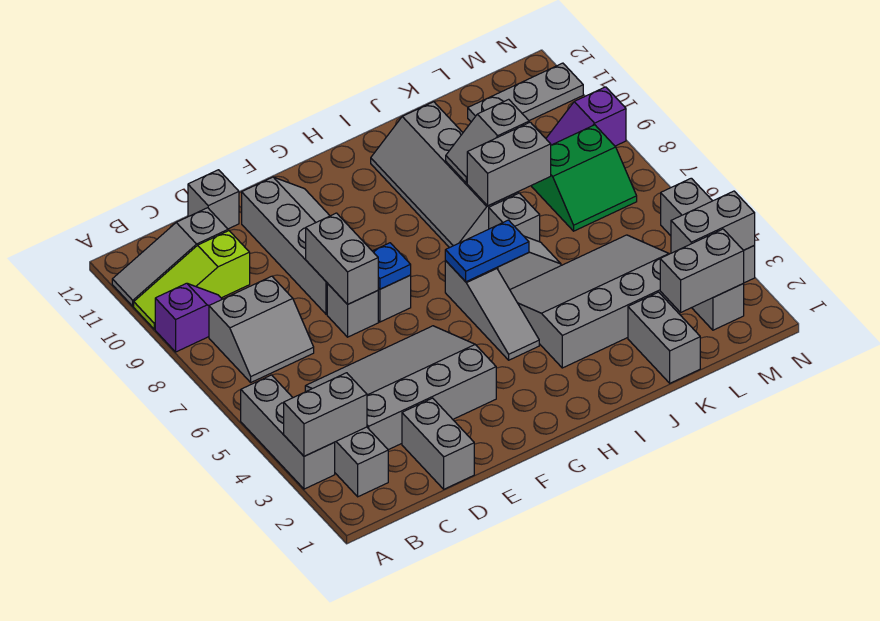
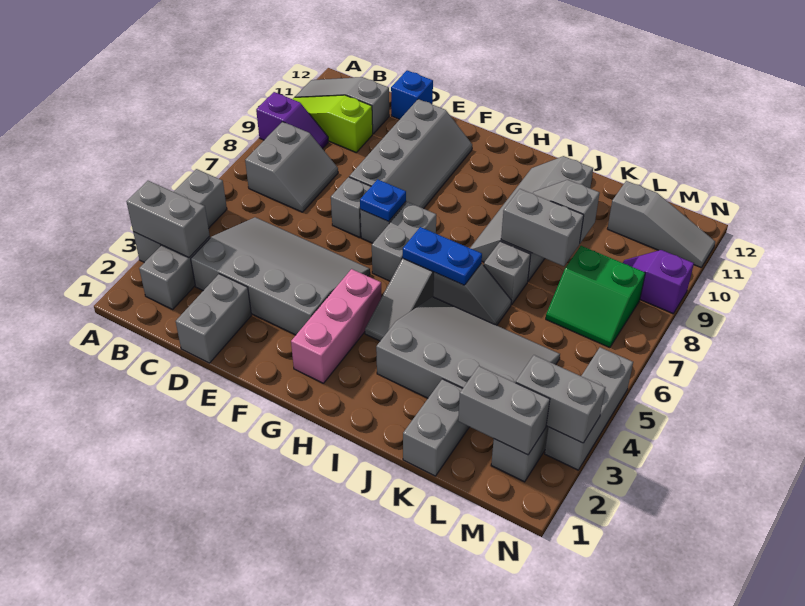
grey slope B7:C8 level 1 top 8 -> grey slope B7:C8 level 1 top B
grey brick D12 level 1 -> blue brick D12 level 1
grey brick E7:E8 level 2 -> grey brick G6:G7 level 1
none -> pink brick G2:G4 level 1
grey plate L11:N11 level 1 -> grey slope L11:N11 level 1 top L

